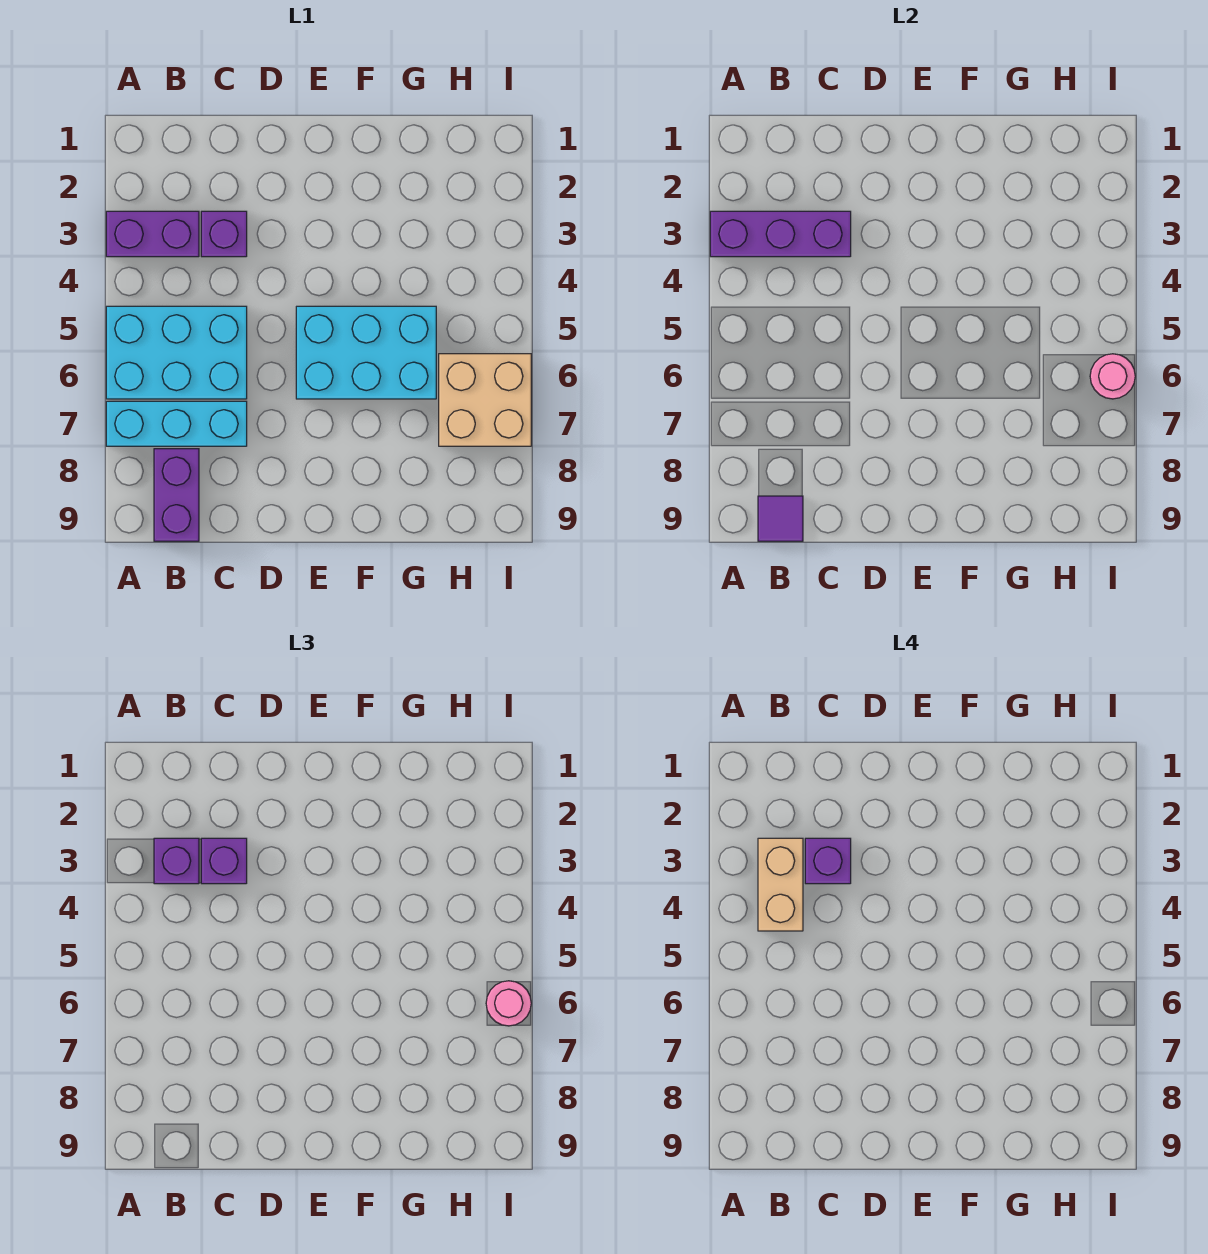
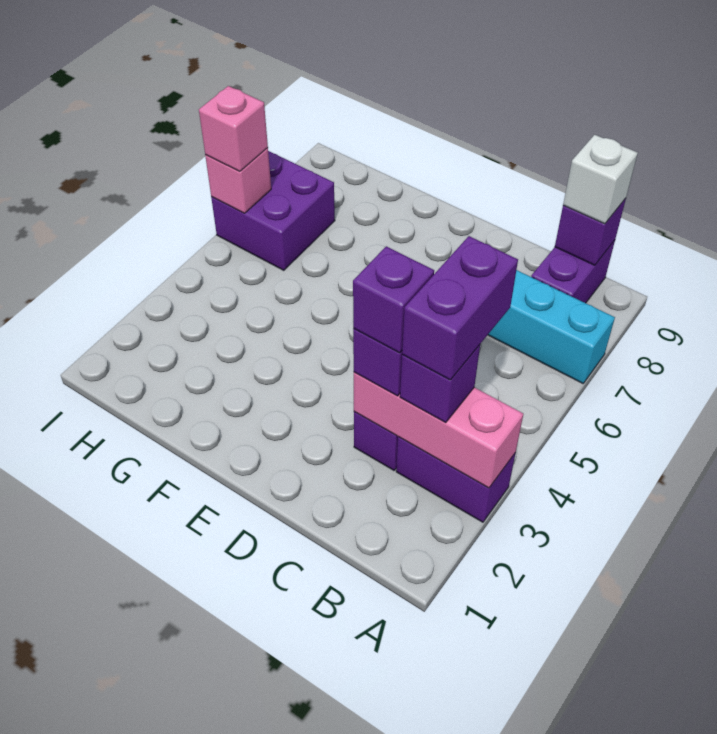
purple brick A3:C3 level 2 -> pink brick A3:C3 level 2
cyan brick A5:C6 level 1 -> none
tan brick B3:B4 level 4 -> purple brick B3:B4 level 4
purple tile B9 level 2 -> purple brick B9 level 2
none -> white brick B9 level 3
cyan brick E5:G6 level 1 -> none
tan brick H6:I7 level 1 -> purple brick H6:I7 level 1
pink round brick I6 level 2 -> pink brick I6 level 2
pink round brick I6 level 3 -> pink brick I6 level 3

